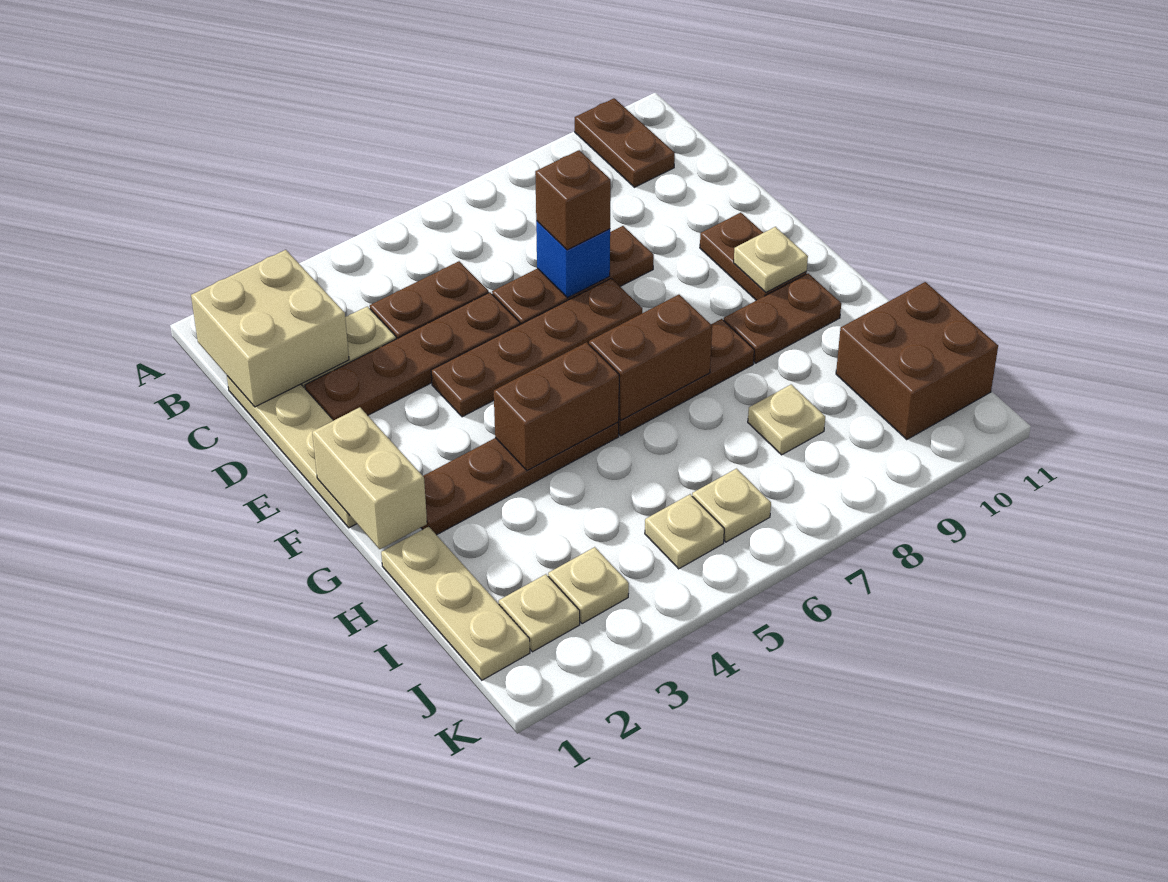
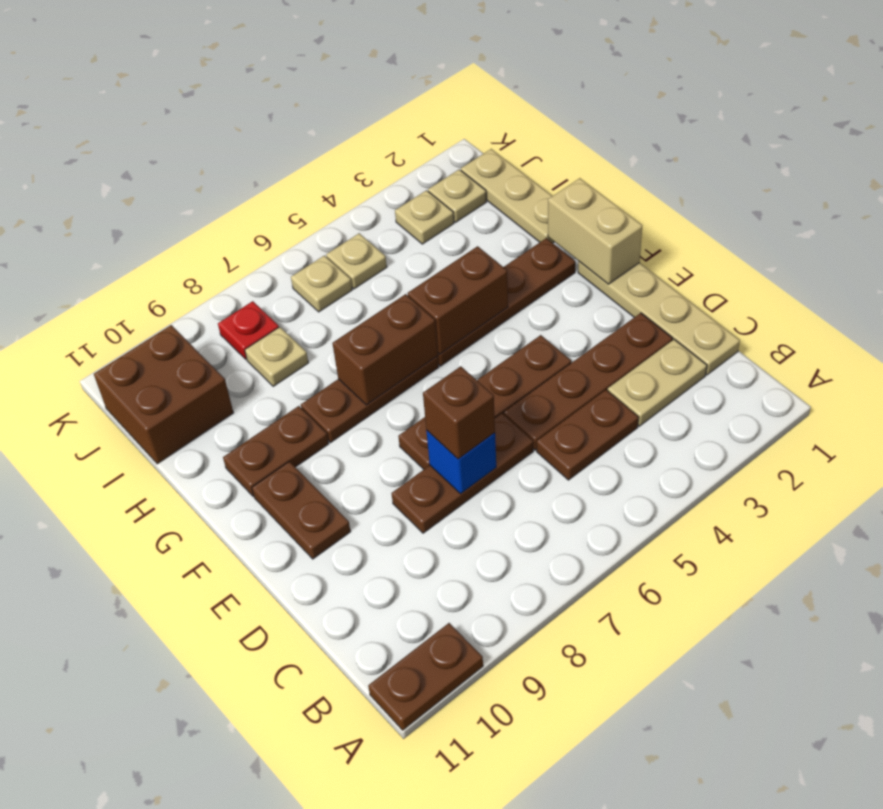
brown plate A10:B10 level 1 -> brown plate A10:A11 level 1
tan brick B1:C2 level 2 -> none
tan plate F10 level 2 -> none
none -> red plate J8 level 1

